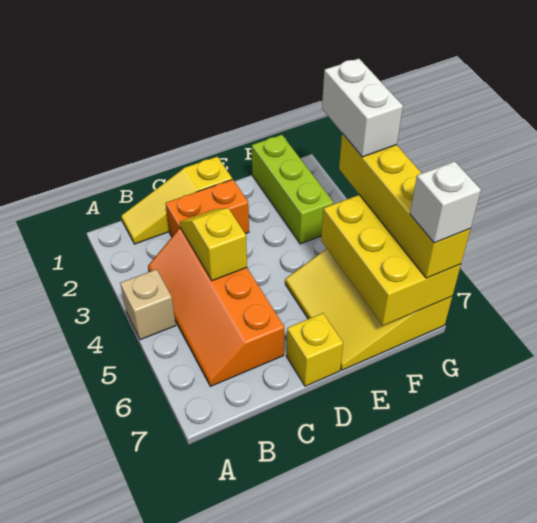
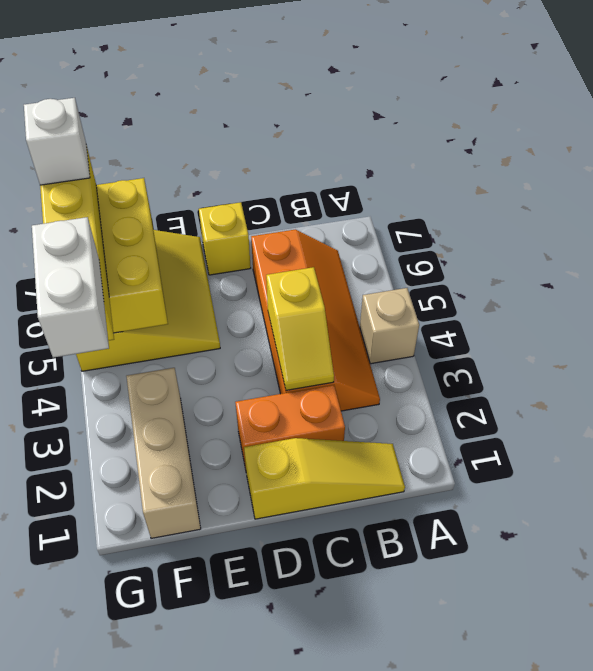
lime brick F1:F3 level 1 -> tan brick F1:F3 level 1

